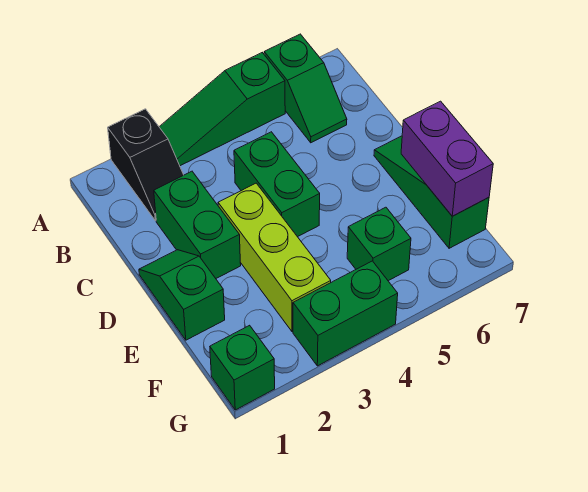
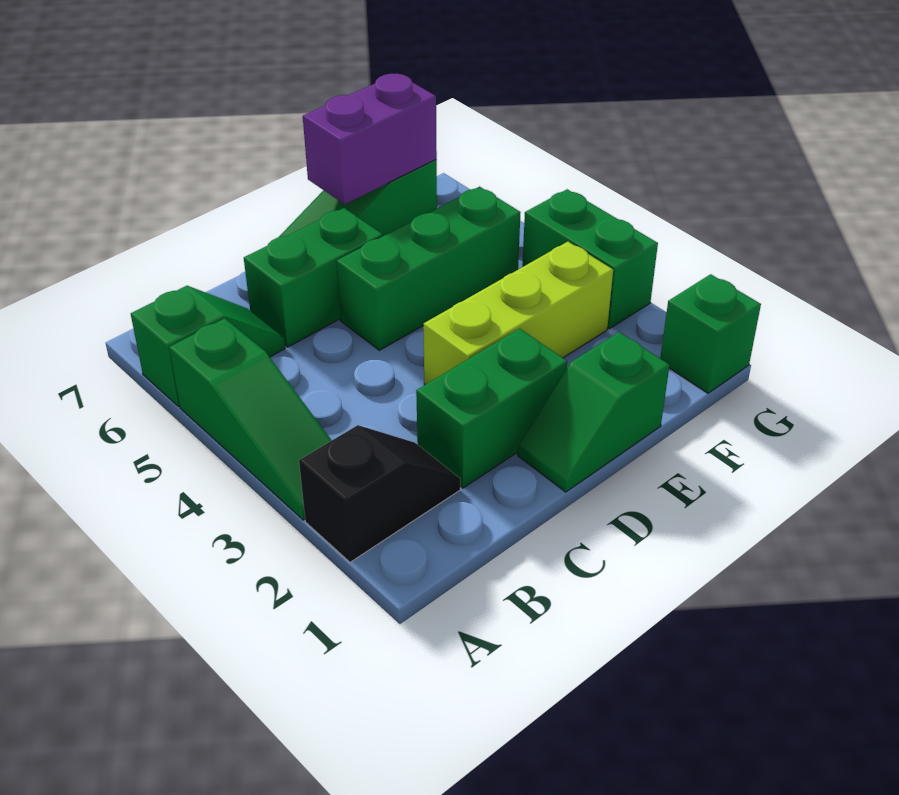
green brick C4:D4 level 1 -> green brick C6:D6 level 1
green brick F5 level 1 -> green brick D5:F5 level 1

